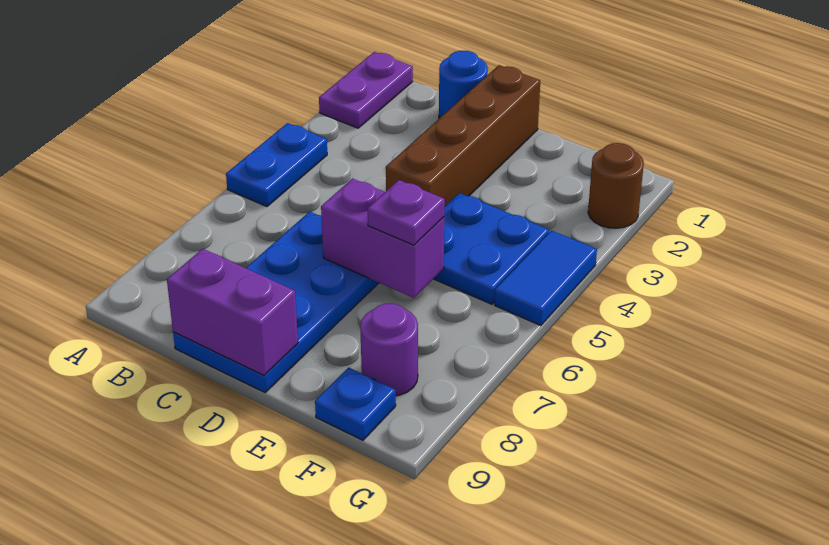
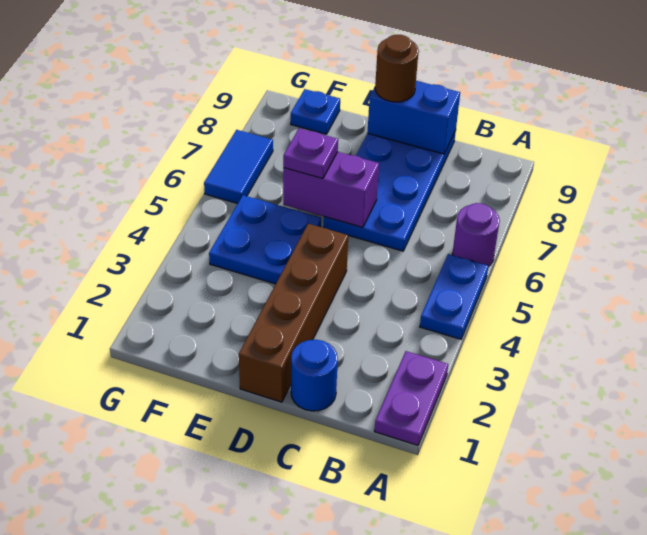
purple brick C9:D9 level 2 -> blue brick C9:D9 level 2
purple round brick F8 level 1 -> purple round brick A6 level 1
brown round brick G2 level 1 -> brown round brick D9 level 3
blue tile G4:G5 level 1 -> blue tile G6:G7 level 1

